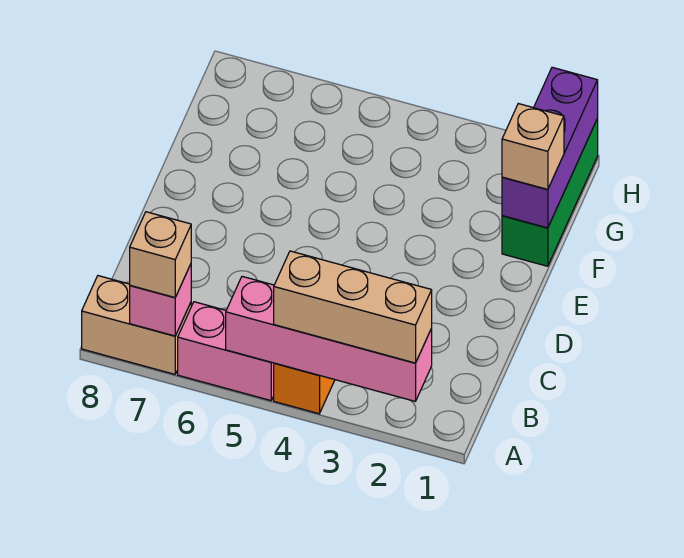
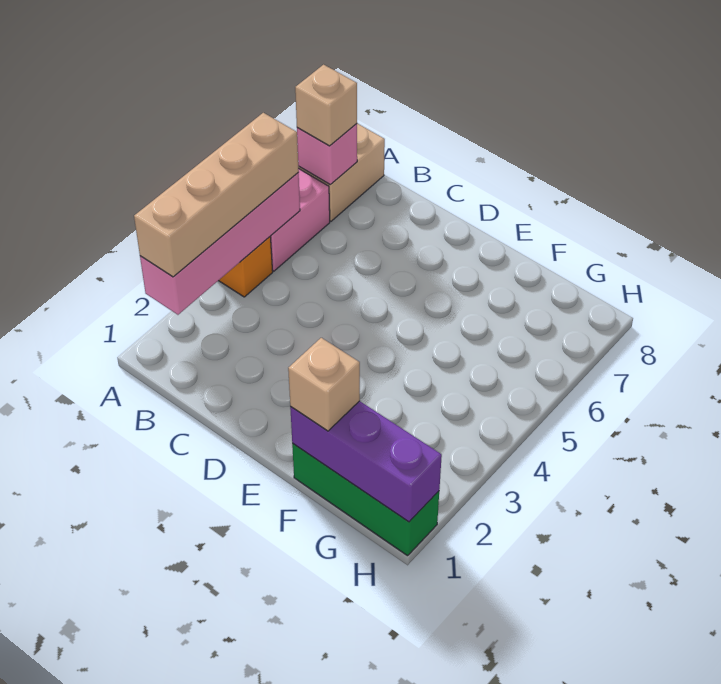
tan brick A2:A4 level 3 -> tan brick A2:A5 level 3

